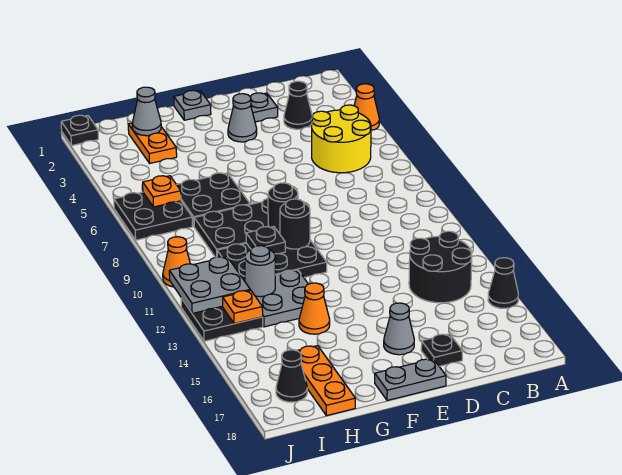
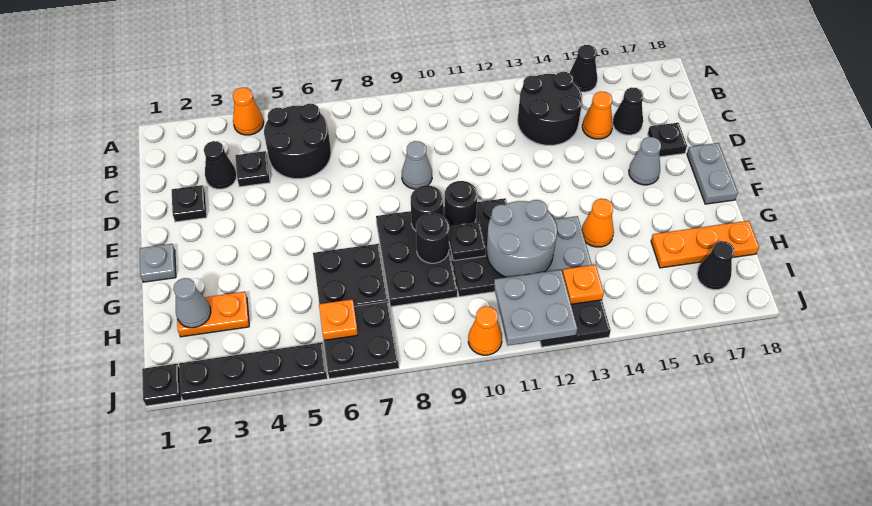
yellow round brick B5:C6 level 1 -> black round brick B5:C6 level 1
none -> black plate C4 level 1
none -> orange cone C15 level 1
none -> black cone C16 level 1
grey plate D2 level 1 -> black plate D2 level 1
grey cone E3 level 1 -> grey cone D9 level 1
none -> black round brick G9 level 2
grey round brick H12 level 2 -> grey round brick G11:H12 level 2
none -> black plate J2:J5 level 1

